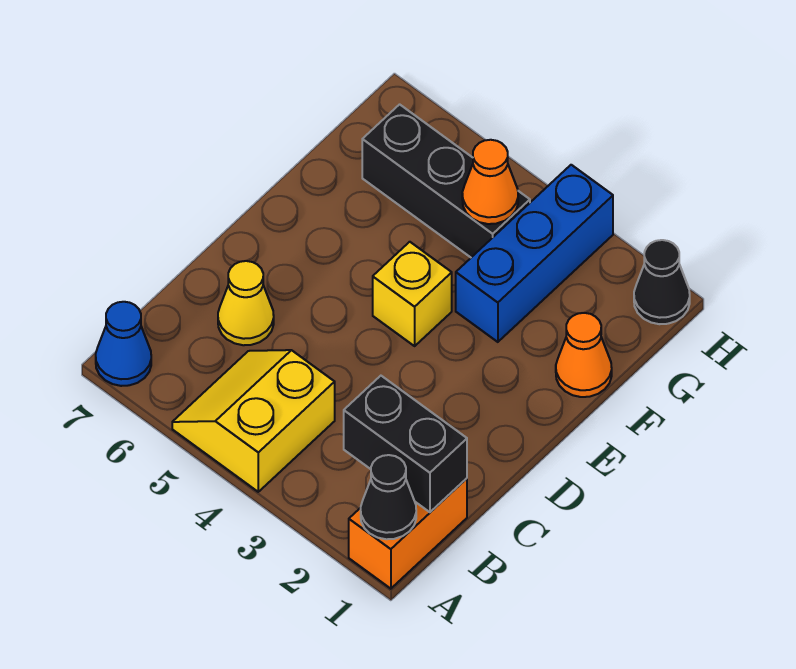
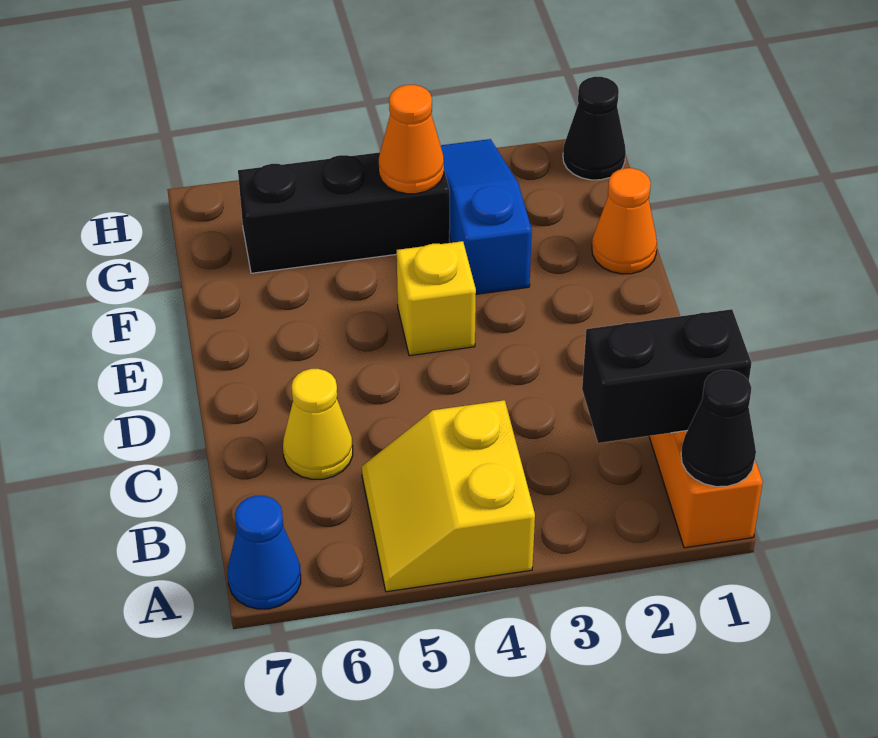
blue brick F3:H3 level 1 -> blue slope F3:H3 level 1 top F

